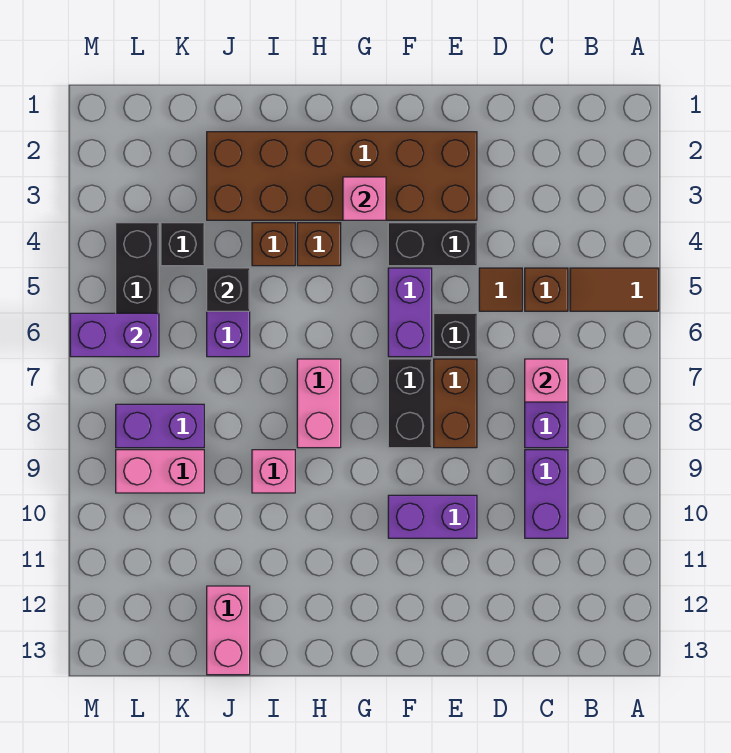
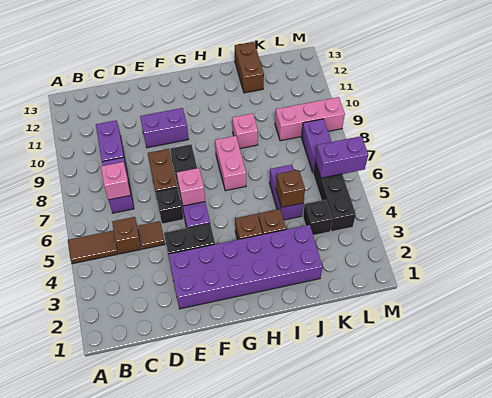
brown brick E2:J3 level 1 -> purple brick E2:J3 level 1
pink brick G3 level 2 -> pink brick F6 level 2
black brick J5 level 2 -> brown brick J5 level 2
pink brick J12:J13 level 1 -> brown brick J12:J13 level 1
purple brick K8:L8 level 1 -> purple brick L7:L8 level 1
pink brick K9:L9 level 1 -> pink brick K9:M9 level 1

